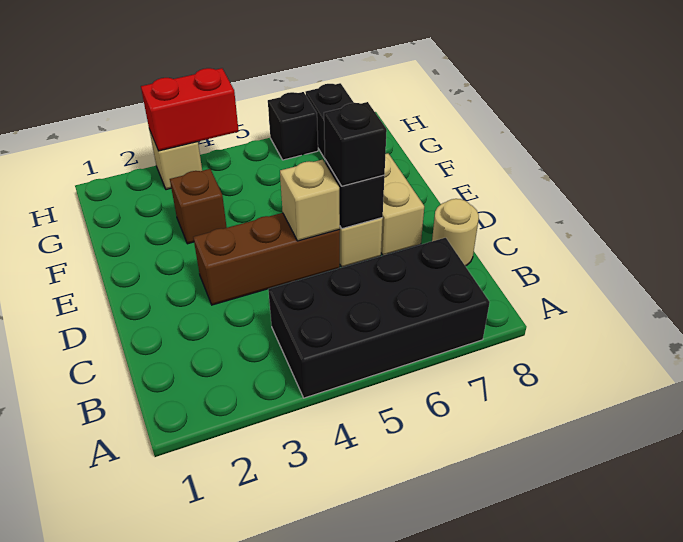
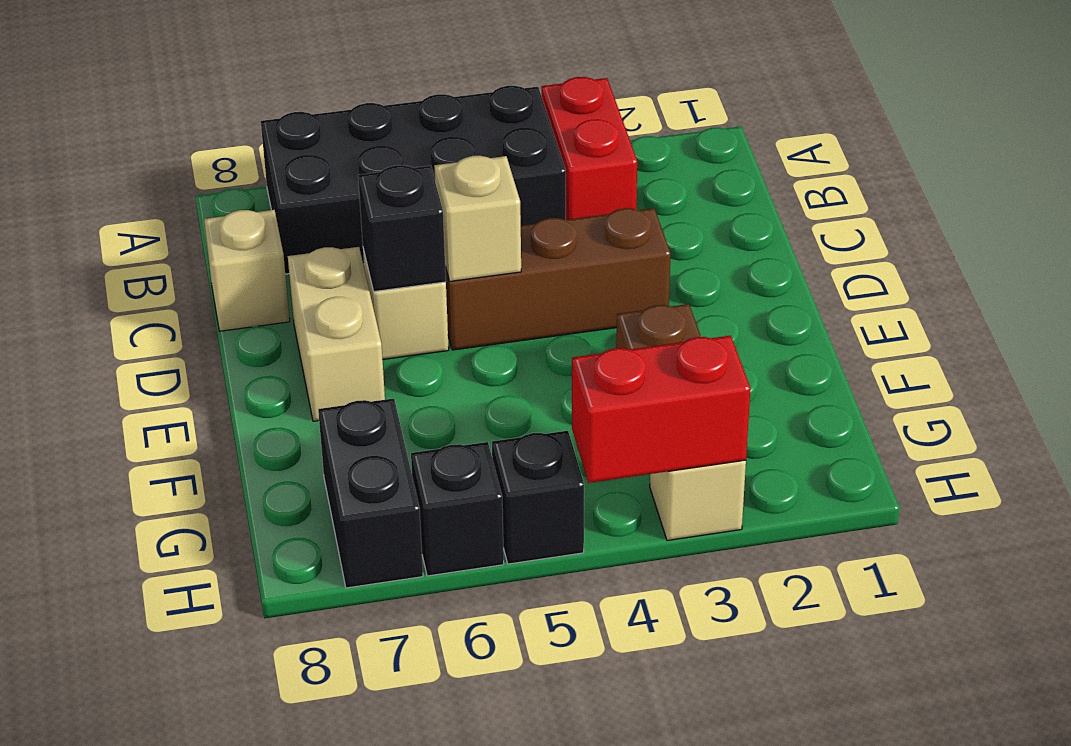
none -> red brick A3:B3 level 1
tan round brick C8 level 1 -> tan brick C8 level 1
black brick D6 level 3 -> black brick H5 level 1

